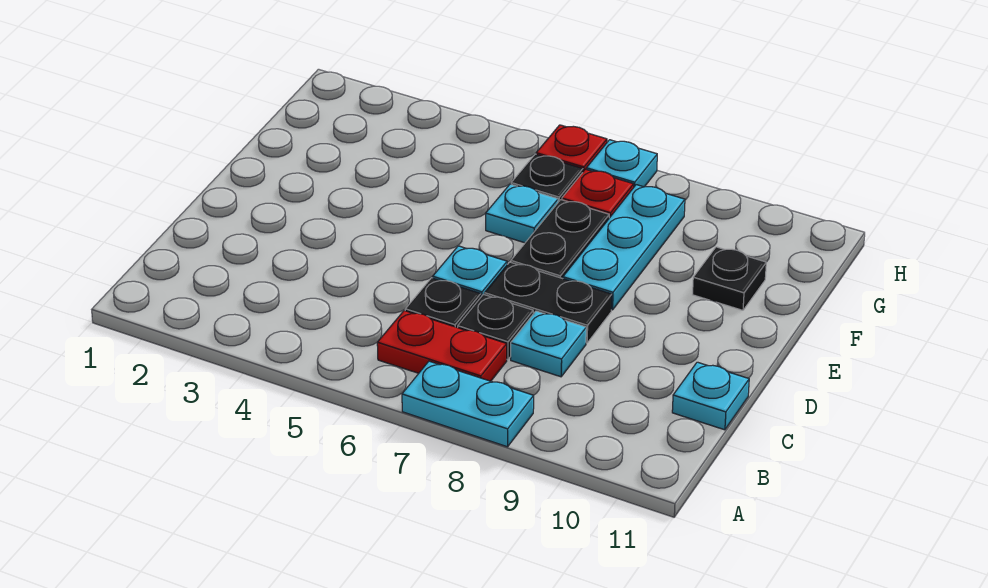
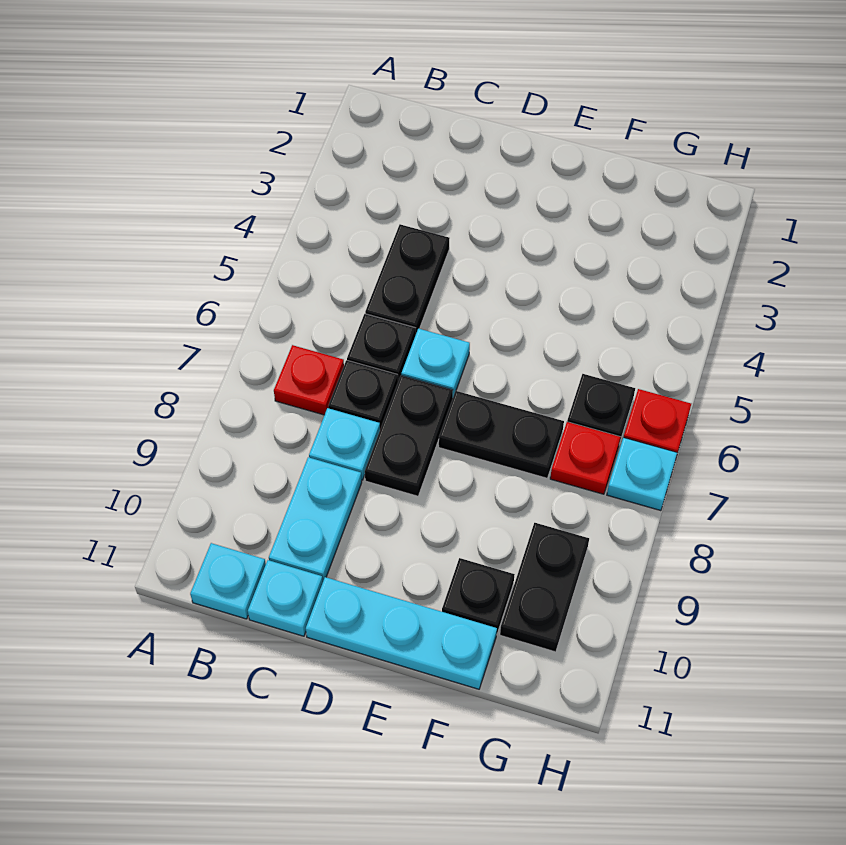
cyan plate A7:A8 level 1 -> cyan plate C9:C10 level 1
red plate B6:B7 level 1 -> red plate B7 level 1
none -> black plate C4:C5 level 1
cyan plate E8:G8 level 1 -> cyan plate D11:F11 level 1
cyan plate F6 level 1 -> cyan plate B11 level 1
none -> black plate G9:G10 level 1

